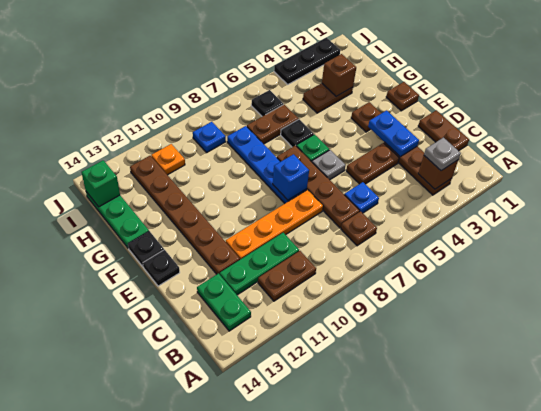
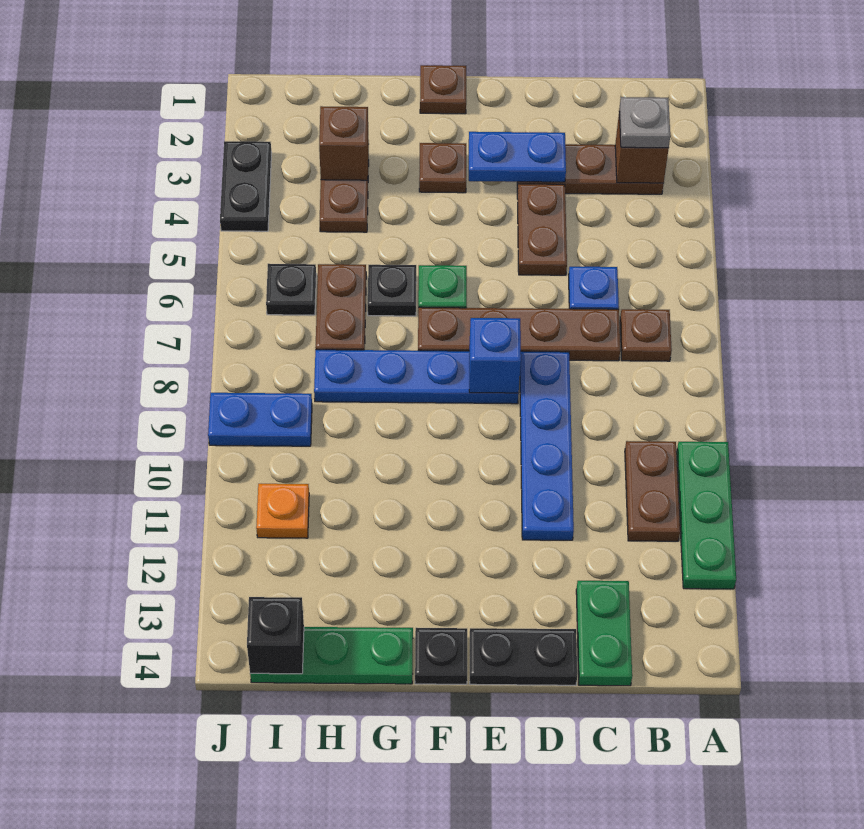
green plate B13:C13 level 1 -> green plate C13:C14 level 1
brown plate C1:D1 level 1 -> none
green plate C10:C12 level 1 -> green plate A10:A12 level 1
orange plate D8:D11 level 1 -> blue plate D8:D11 level 1
brown plate D12:I12 level 1 -> none
grey plate E6 level 1 -> none
black plate E14 level 1 -> black plate D14:E14 level 1
blue plate I9 level 1 -> blue plate I9:J9 level 1
green brick I14 level 2 -> black brick I14 level 2
black plate J2:J4 level 1 -> black plate J3:J4 level 1

